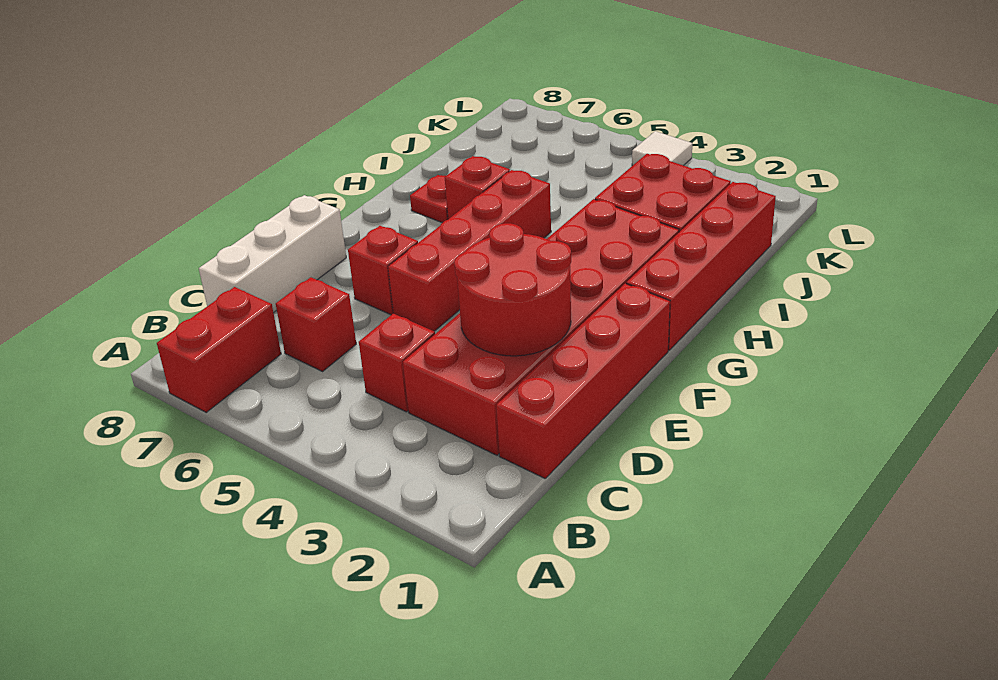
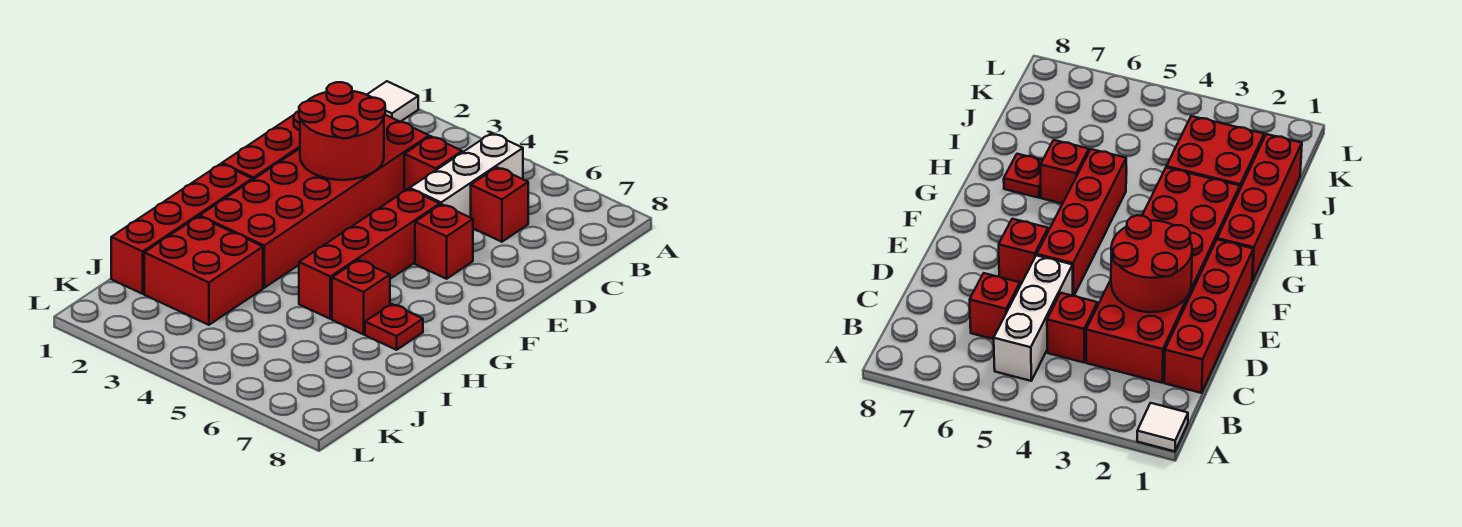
red brick A7:B7 level 1 -> none
white brick C8:E8 level 1 -> white brick B5:D5 level 1
white tile L4 level 1 -> white tile A1 level 1

